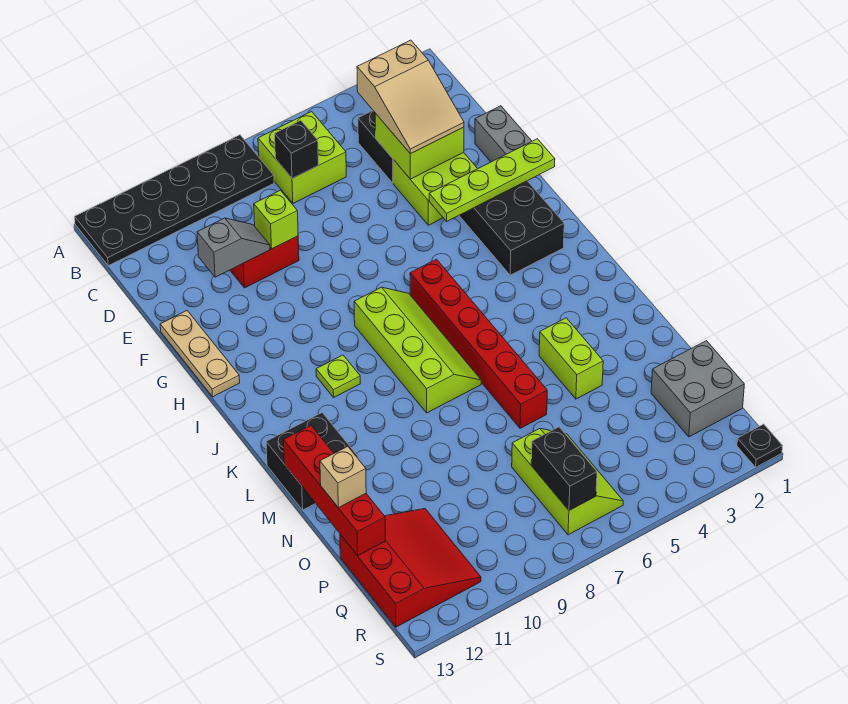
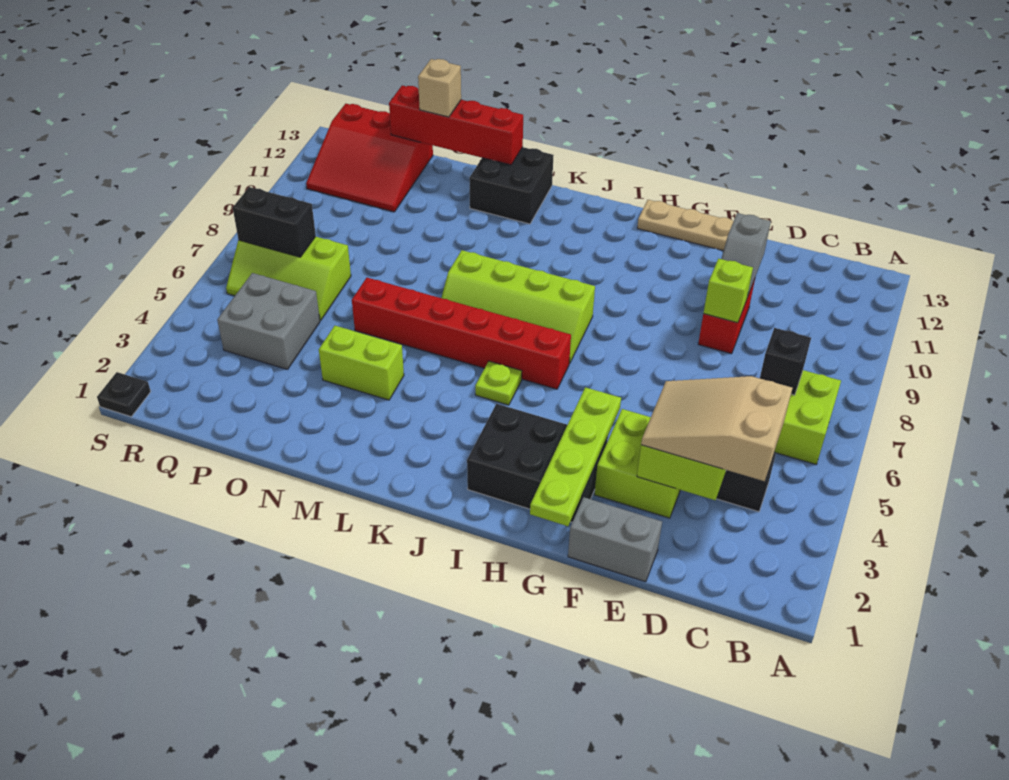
black plate A8:B13 level 1 -> none
lime plate J10 level 1 -> lime plate J5 level 1
grey brick P1:Q2 level 1 -> grey brick P4:Q5 level 1

